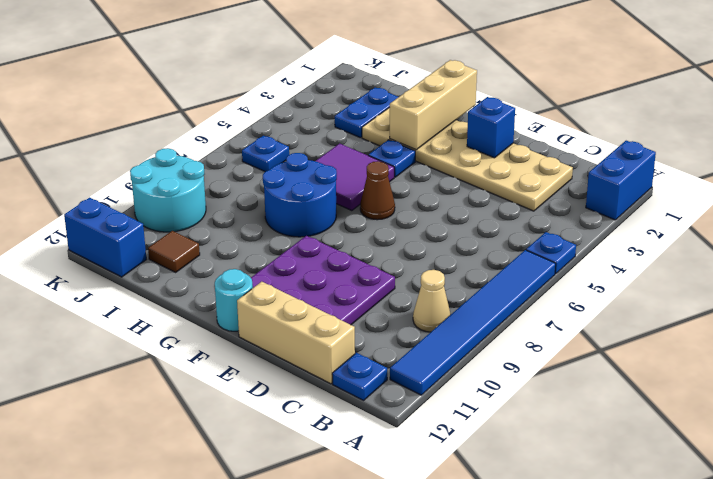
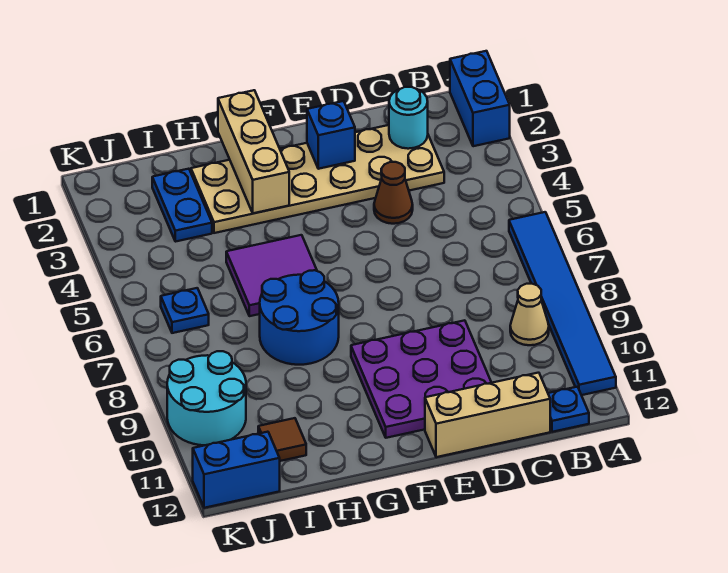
blue plate A5 level 1 -> none
brown cone F6 level 1 -> brown cone D4 level 1
cyan round brick F12 level 1 -> cyan round brick C2 level 2
blue plate G4 level 1 -> none

